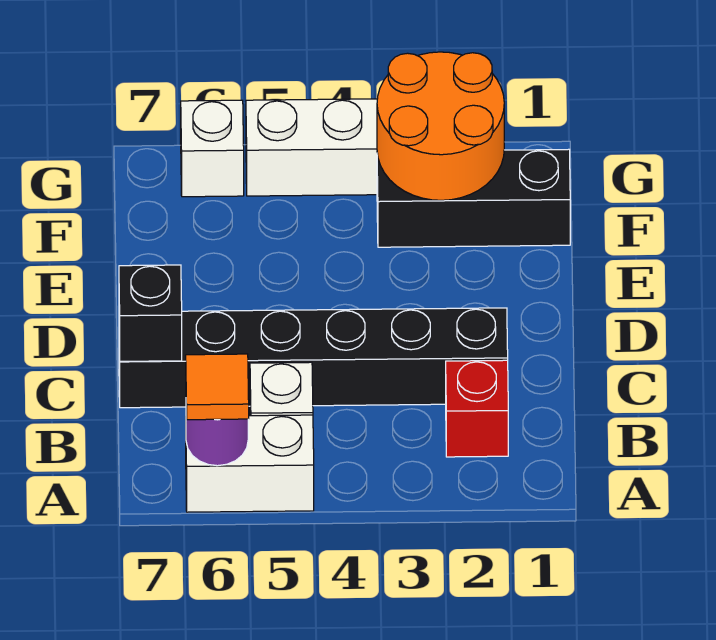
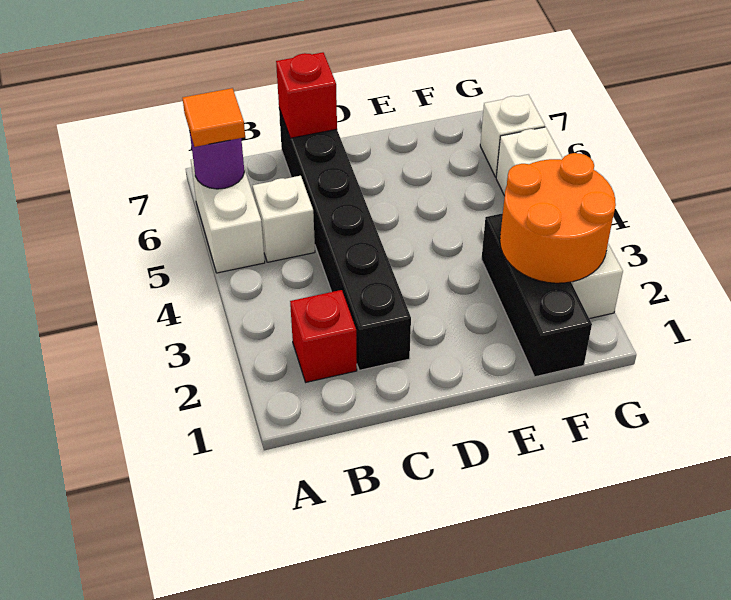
black brick C7 level 2 -> red brick C7 level 2

